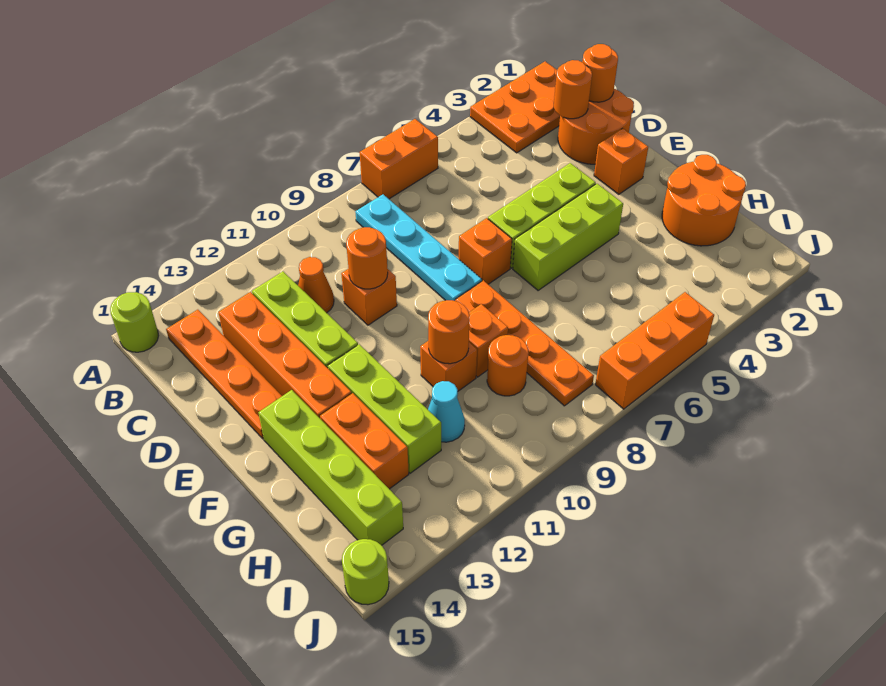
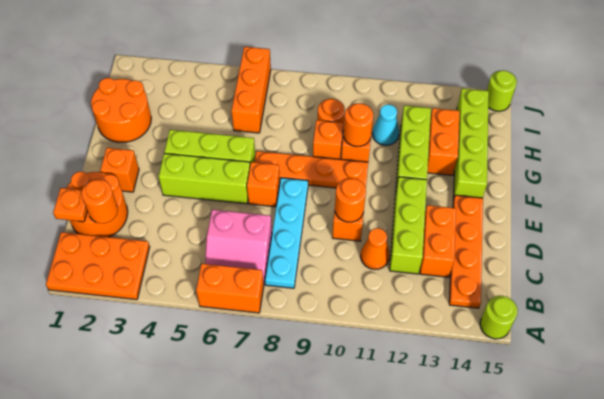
none -> pink slope B6:C7 level 1 top C
orange round brick C1 level 2 -> orange plate C1 level 2
orange brick C13:F13 level 1 -> orange brick C13:D13 level 1
orange plate F8:I8 level 1 -> orange plate F7:F10 level 1
orange brick J5:J7 level 1 -> orange brick H6:J6 level 1

